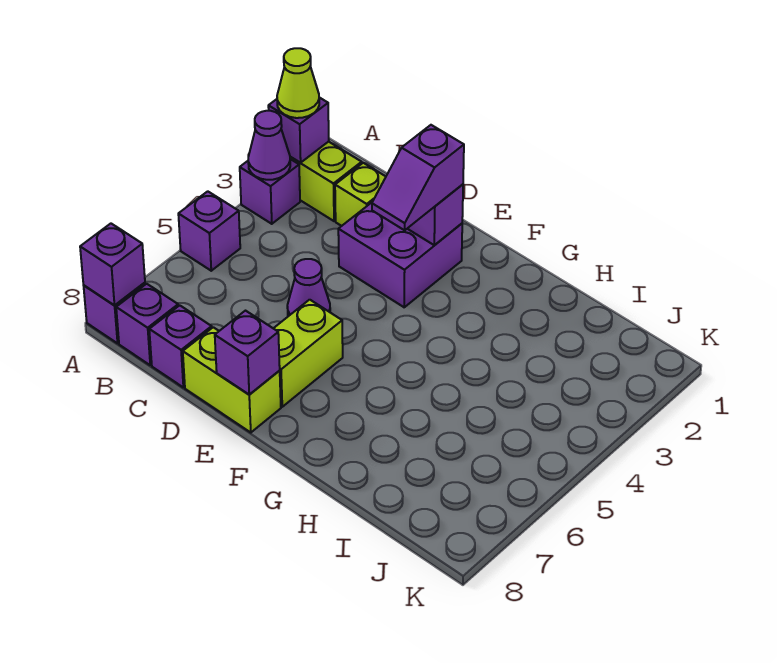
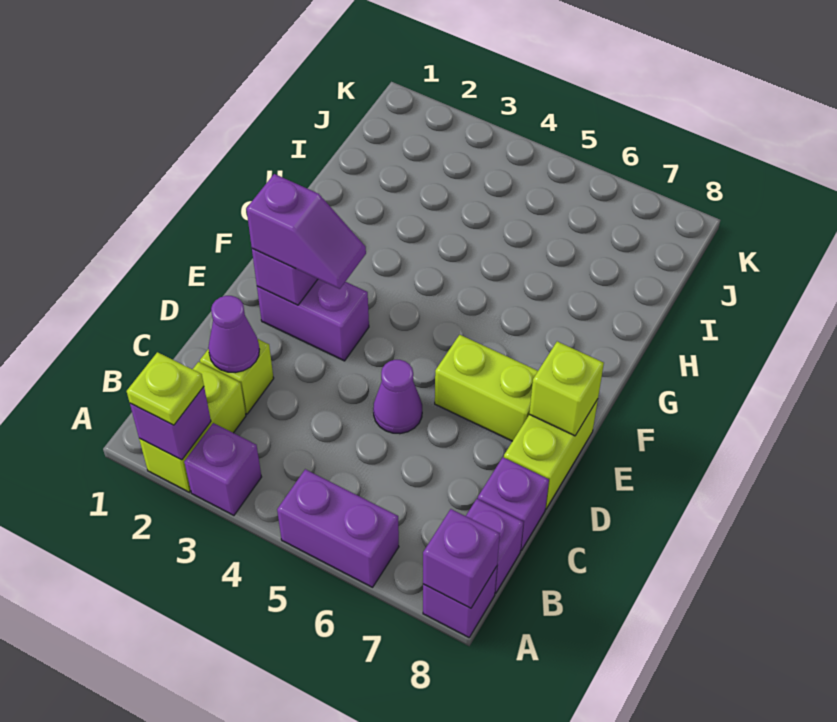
lime cone A2 level 3 -> lime plate A2 level 3
purple cone A3 level 2 -> purple cone C2 level 2
purple brick A5 level 1 -> purple brick A5:A6 level 1
purple brick D2:E3 level 1 -> purple brick E2:E3 level 1
purple brick E8 level 2 -> lime brick E8 level 2

